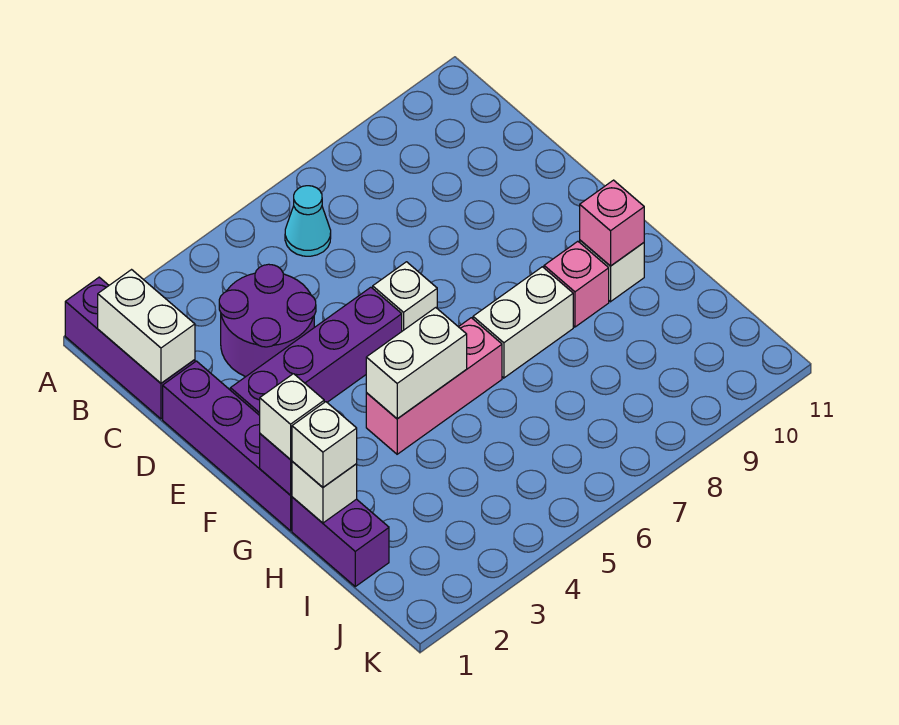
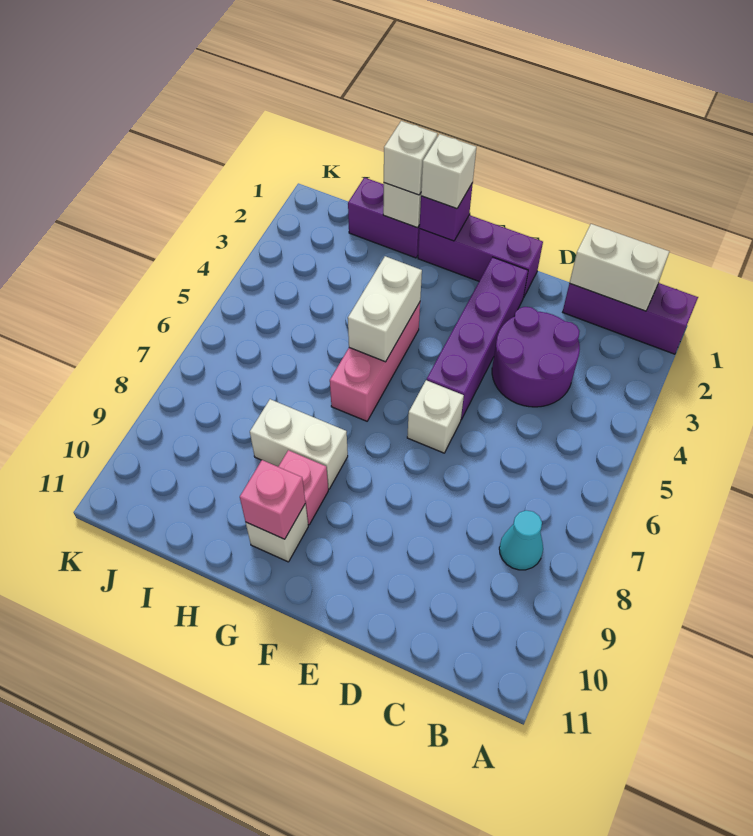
cyan cone B6 level 1 -> cyan cone B8 level 1
purple brick D1:G1 level 1 -> purple brick E1:G1 level 1
white brick G7:G8 level 1 -> white brick G8:H8 level 1

